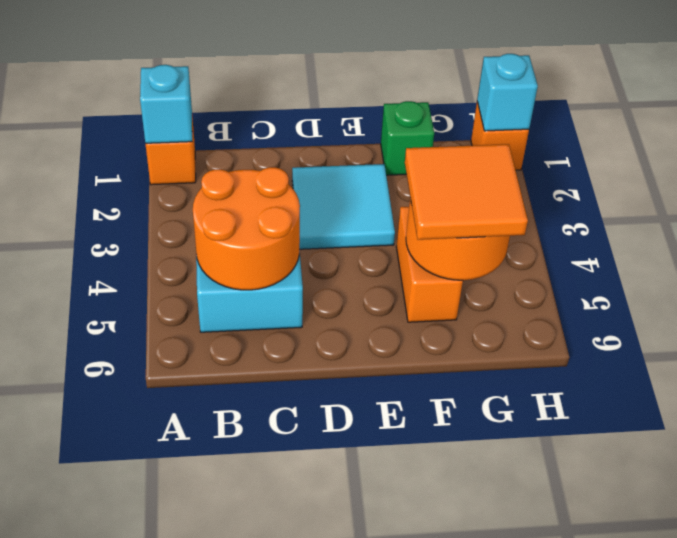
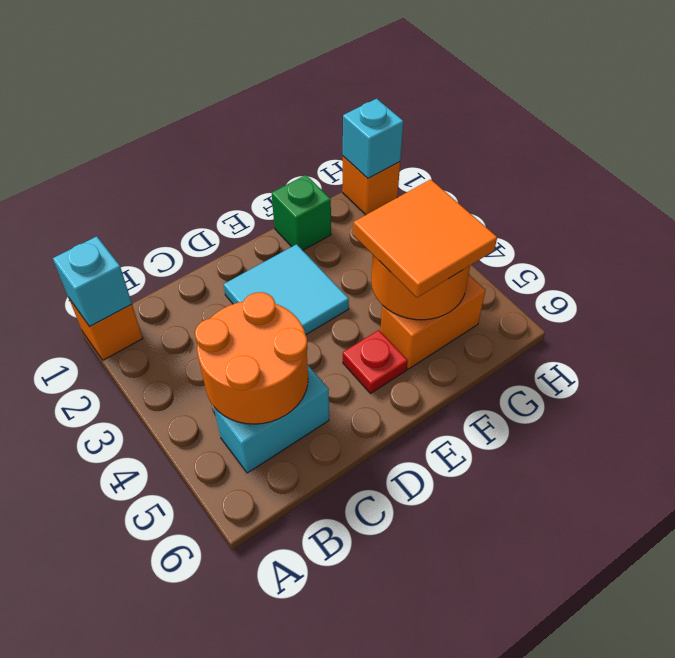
none -> red plate E5 level 1
orange brick F4:F5 level 1 -> orange brick F5:G5 level 1

